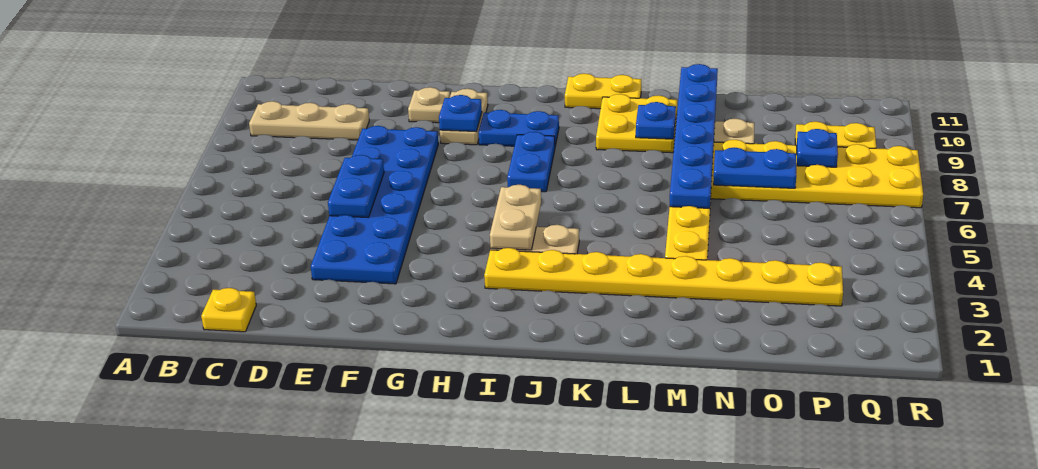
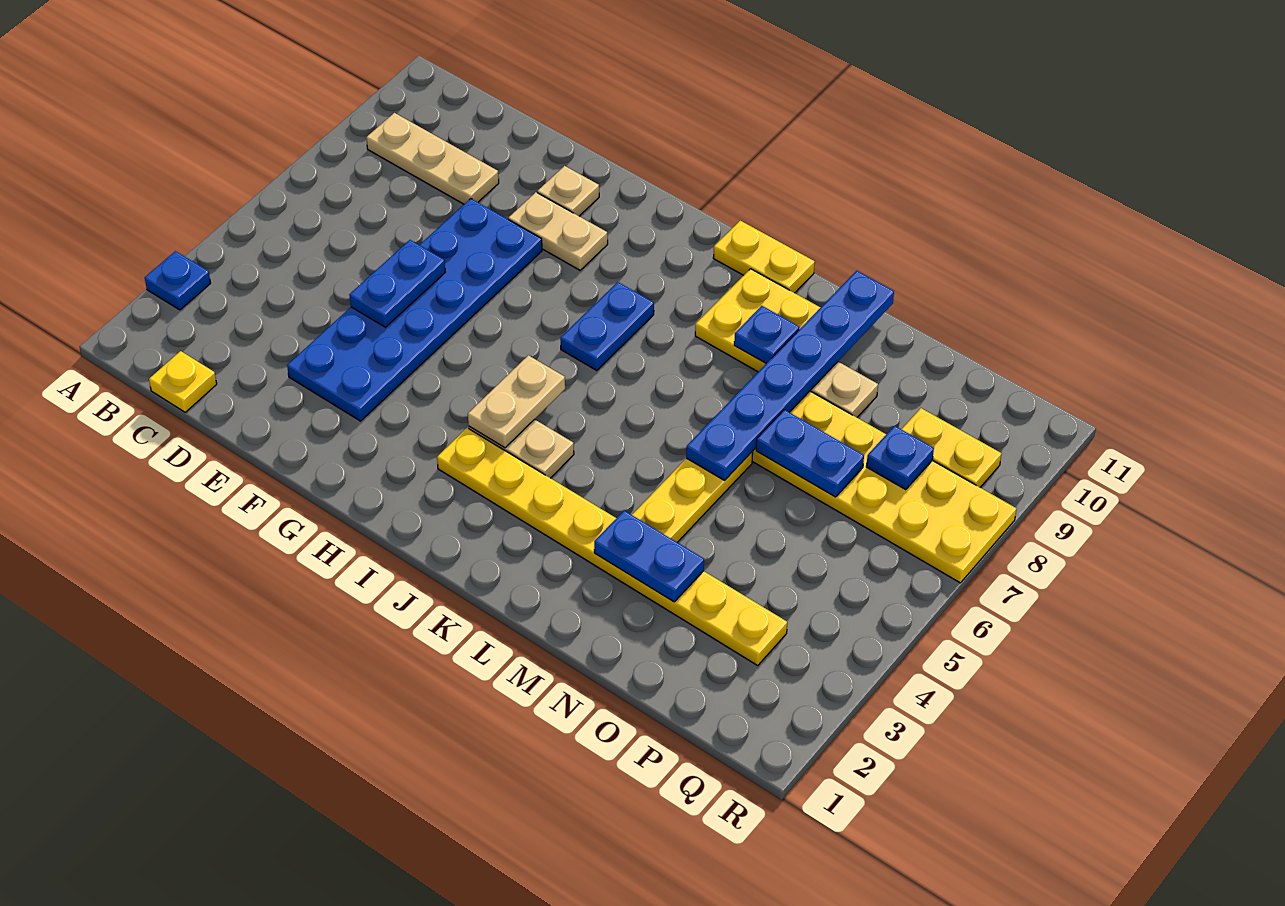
tan plate G9:G10 level 1 -> tan plate F9:G9 level 1
blue plate G9 level 2 -> blue plate A3 level 1
blue plate H9:I9 level 1 -> blue plate M3:N3 level 2

